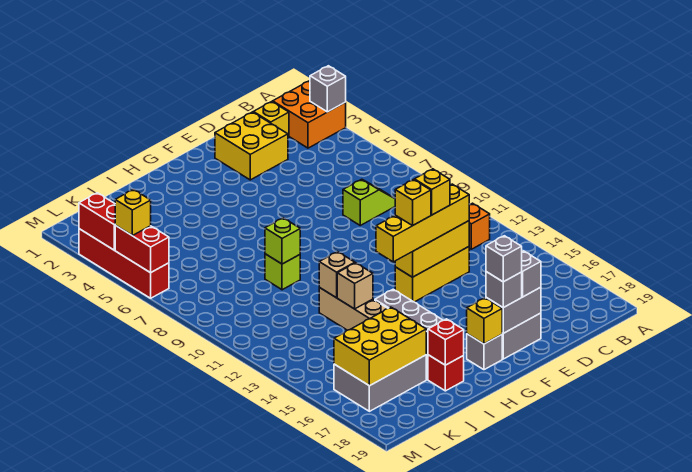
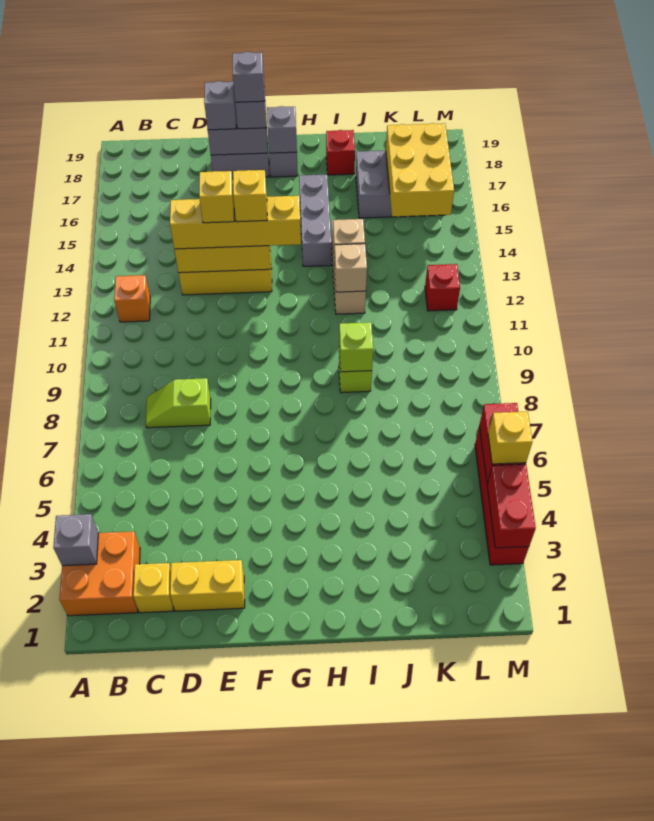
yellow brick D2:E3 level 1 -> yellow brick D2:E2 level 1
yellow brick G18 level 2 -> grey brick G18 level 2
red brick I18 level 2 -> red brick L12 level 1
yellow brick J16:L17 level 2 -> yellow brick K15:L17 level 2

